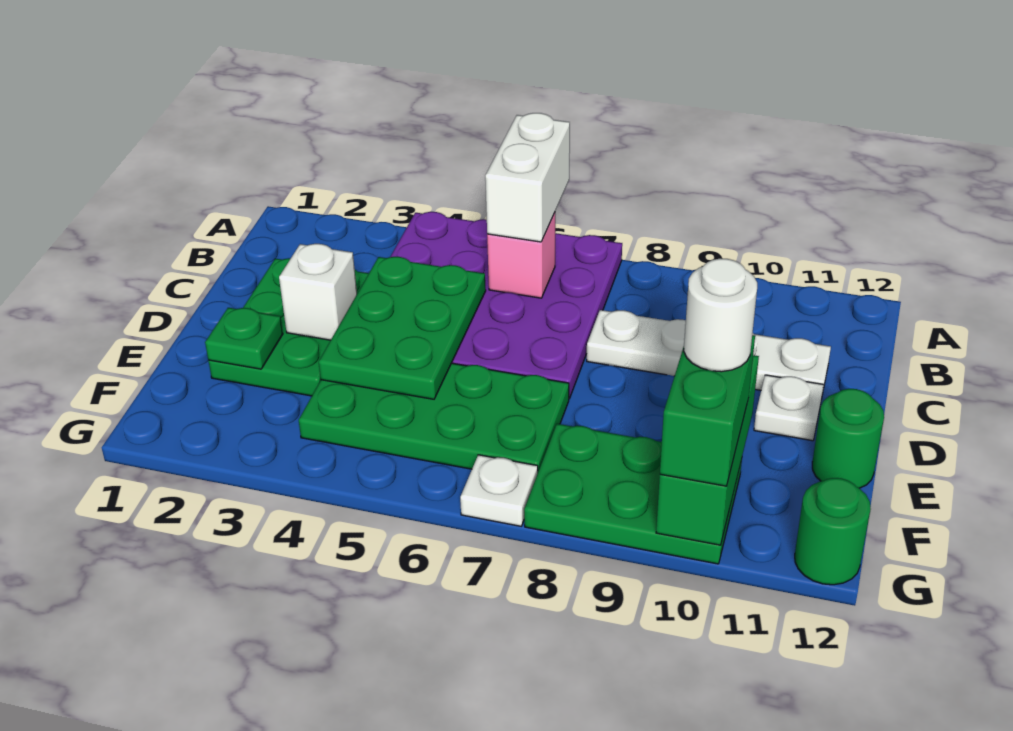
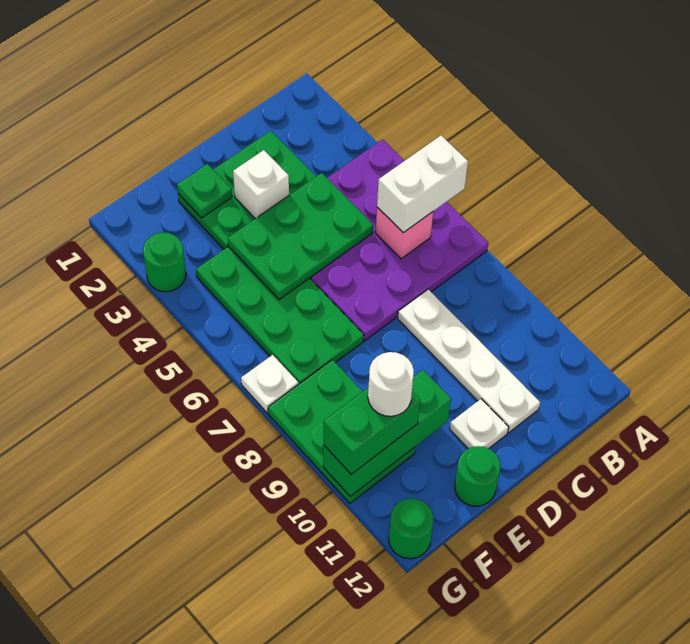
none -> green round brick G3 level 1

